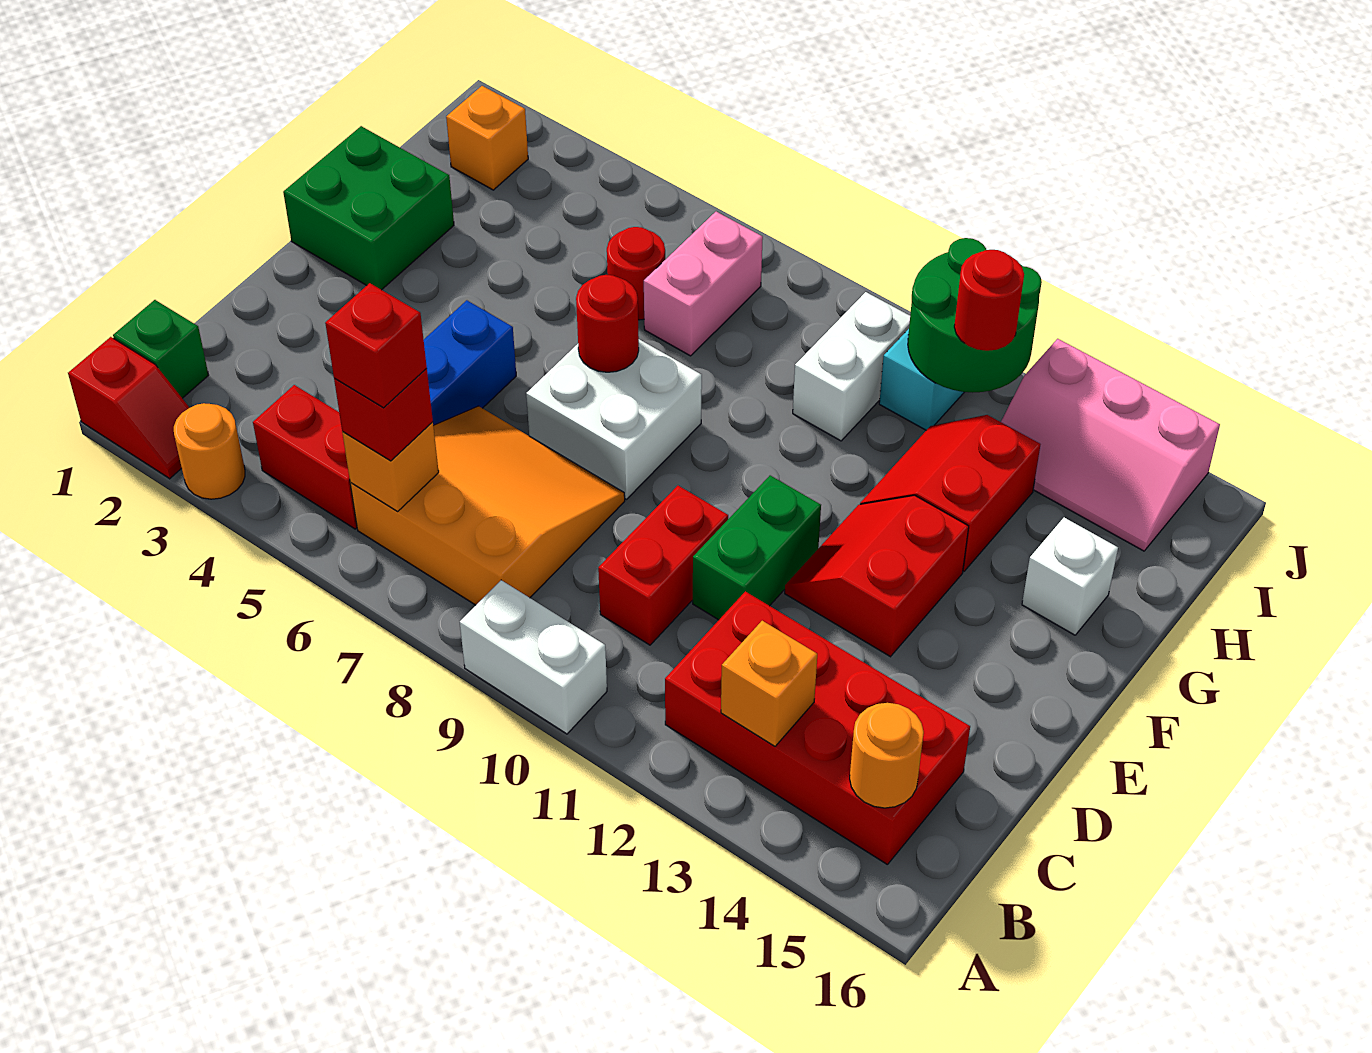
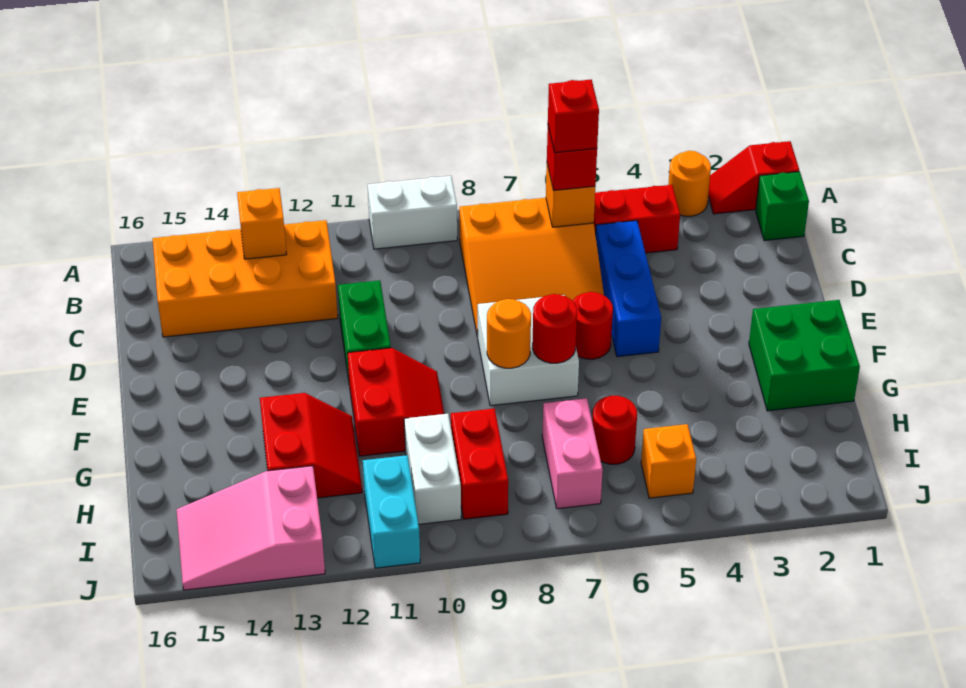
red brick B12:C15 level 1 -> orange brick B12:C15 level 1
orange round brick B15 level 2 -> orange round brick F8 level 2
red brick C10:D10 level 1 -> red brick H9:I9 level 1
red slope E12:F13 level 1 top 13 -> red slope F10:G11 level 1 top 11
white brick G15 level 1 -> none
orange brick I2 level 1 -> orange brick I5 level 1
green round brick I11:J12 level 2 -> none
red round brick I12 level 3 -> red round brick E6 level 1
pink slope I13:J15 level 1 top J -> pink slope I13:J15 level 1 top 13

